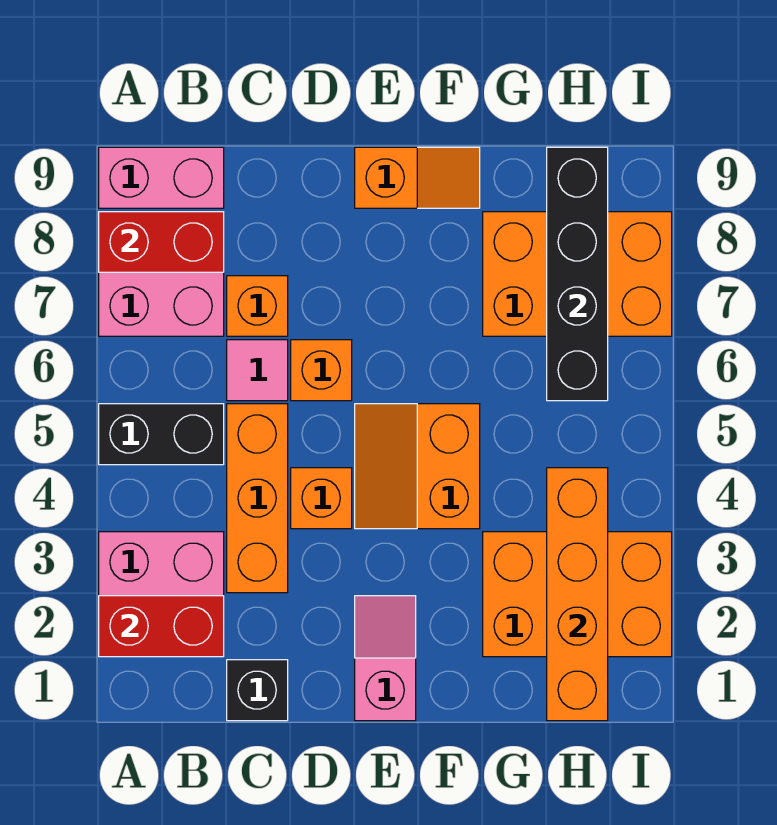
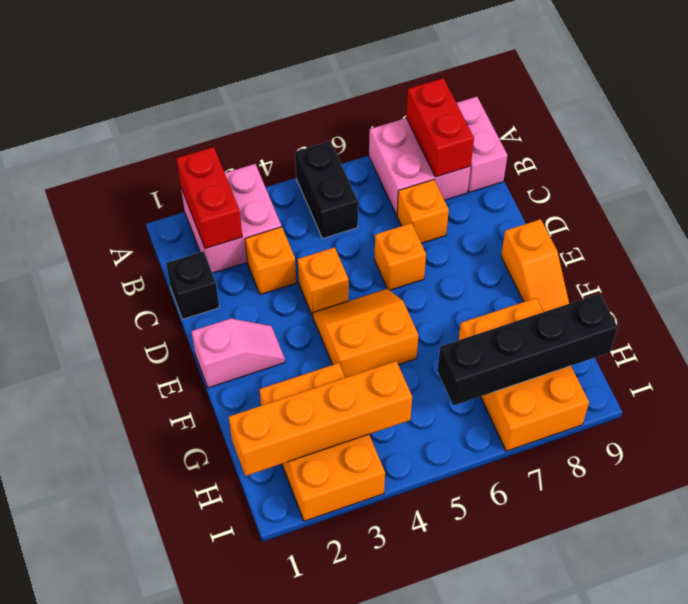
orange brick C3:C5 level 1 -> orange brick C3 level 1
pink tile C6 level 1 -> none

